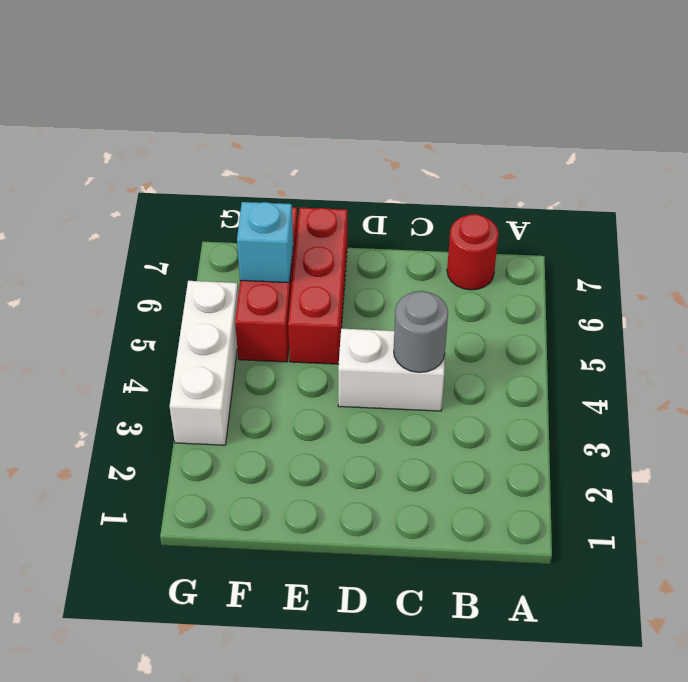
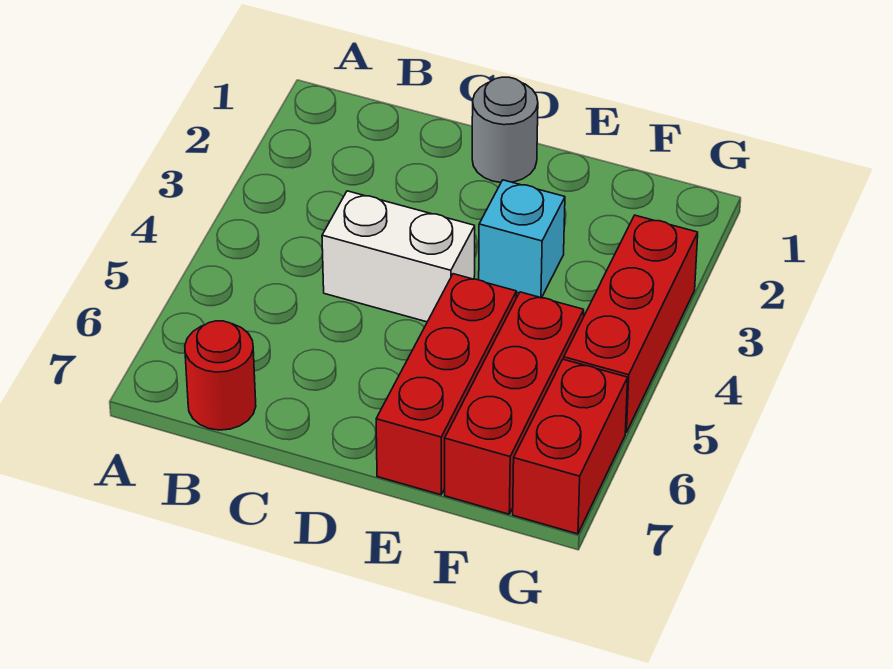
grey round brick C4 level 2 -> grey round brick D1 level 1
cyan brick F6 level 2 -> cyan brick E3 level 1
white brick G3:G5 level 1 -> red brick G3:G5 level 1
none -> red brick G6:G7 level 1

